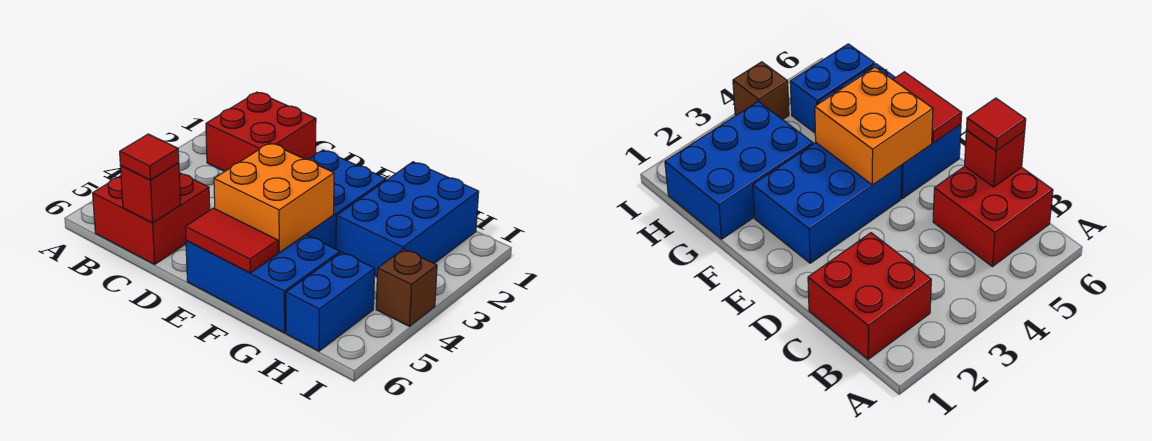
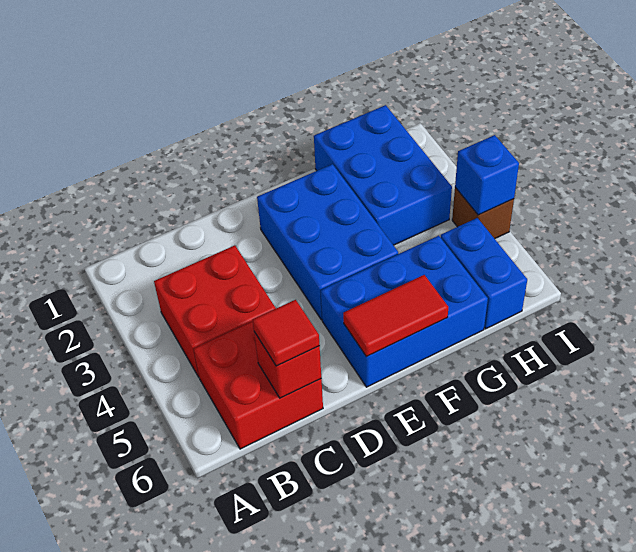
red brick B1:C2 level 1 -> red brick B3:C4 level 1
orange brick E4:F5 level 2 -> none
none -> blue brick I4 level 2

